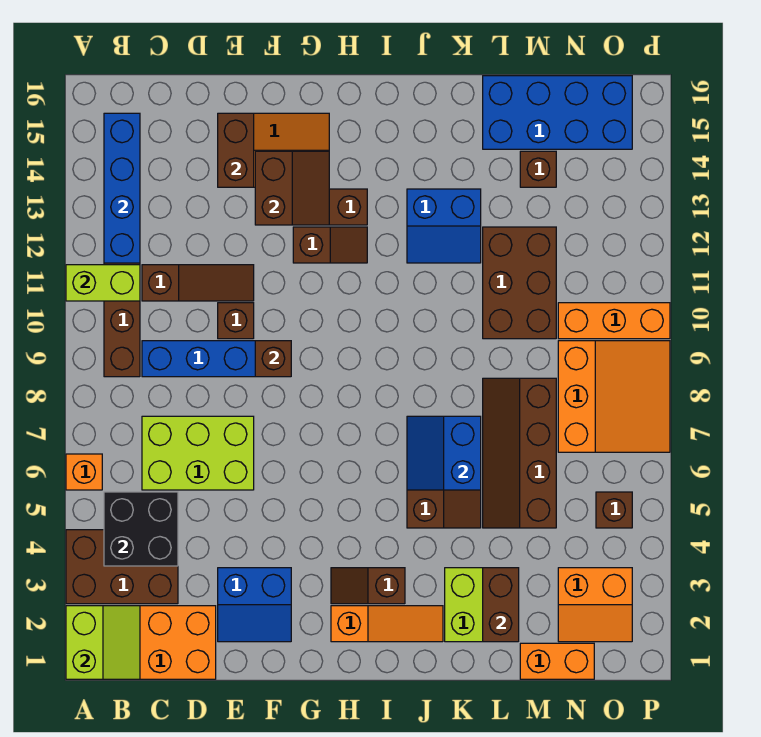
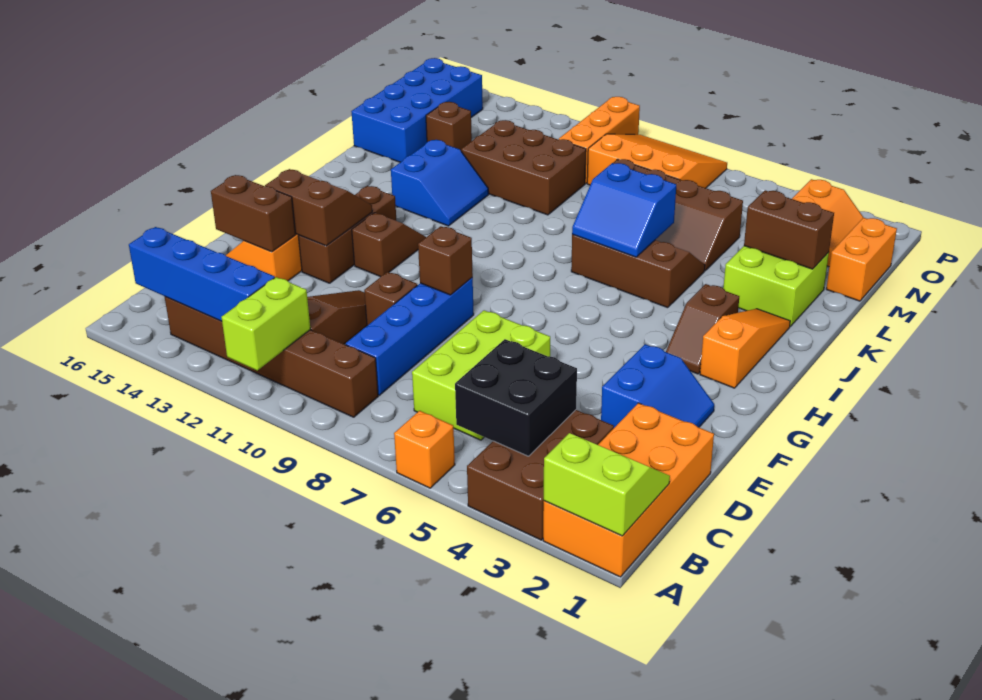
brown brick O5 level 1 -> none

